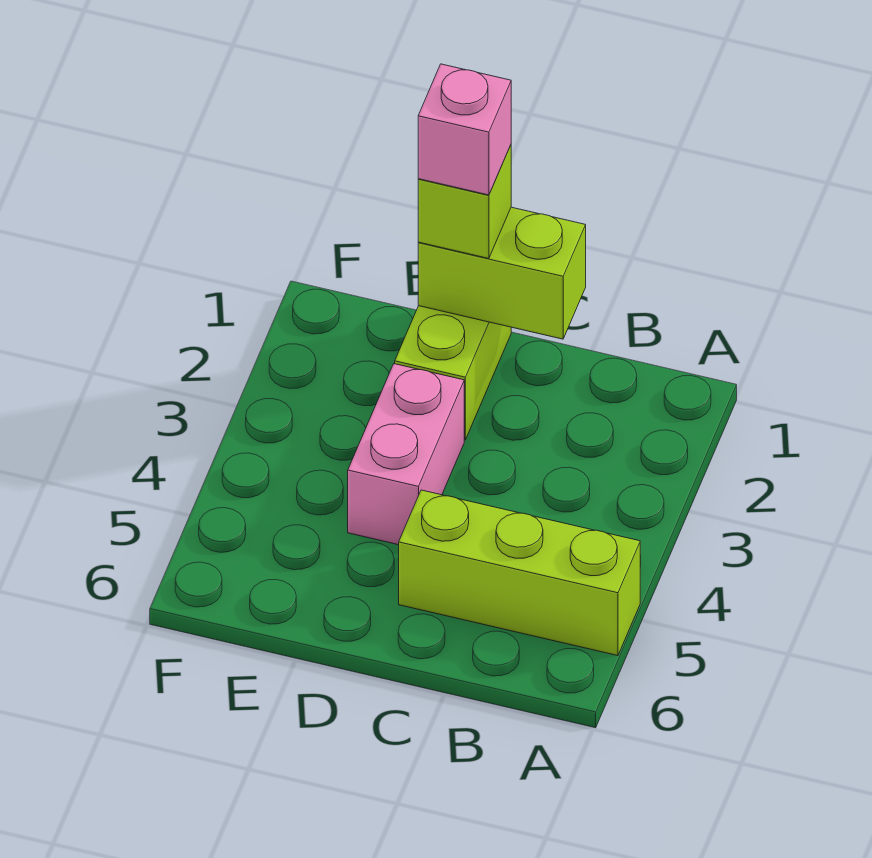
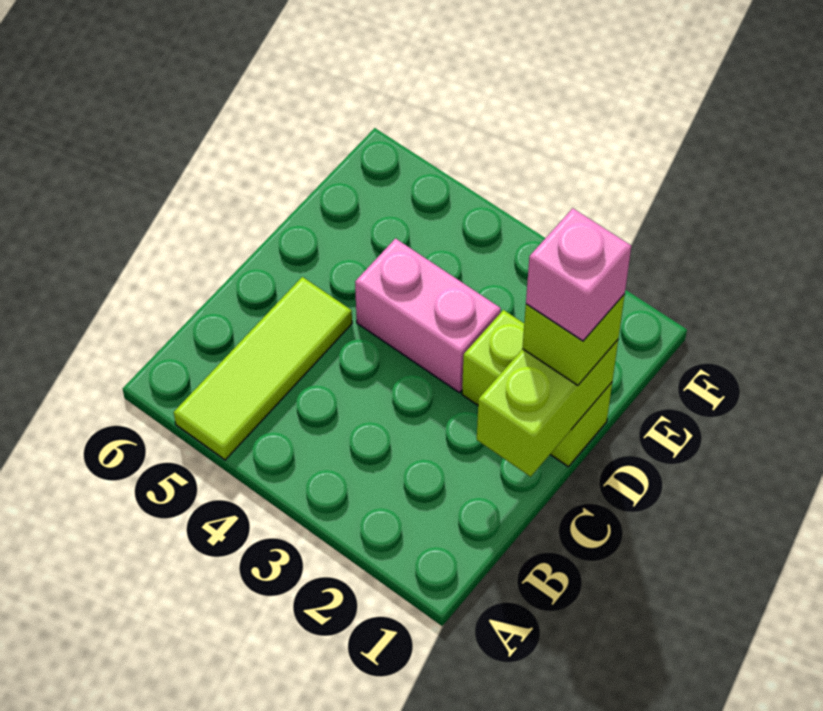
lime brick A5:C5 level 1 -> lime tile A5:C5 level 1

